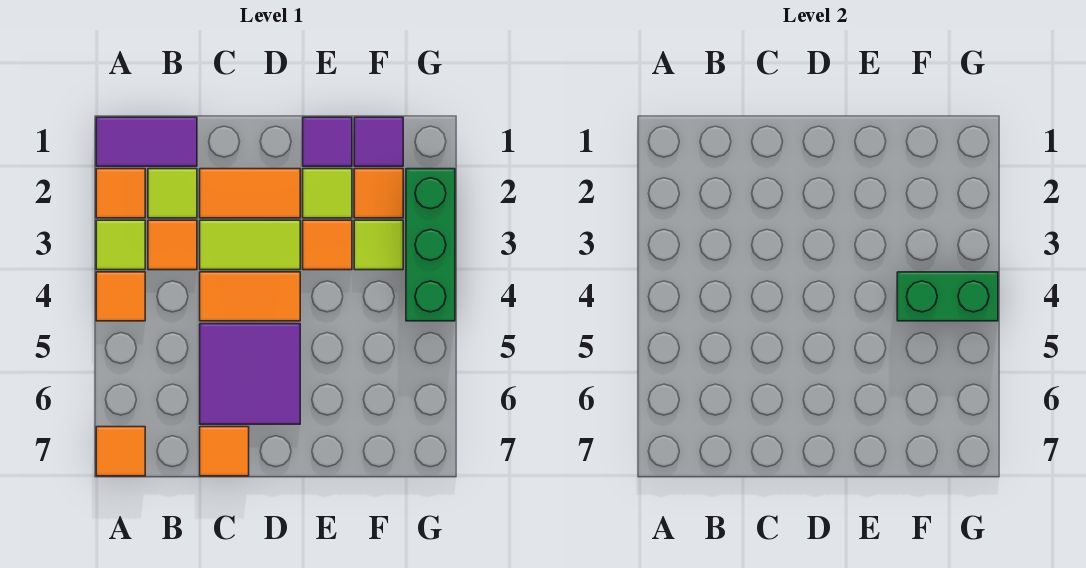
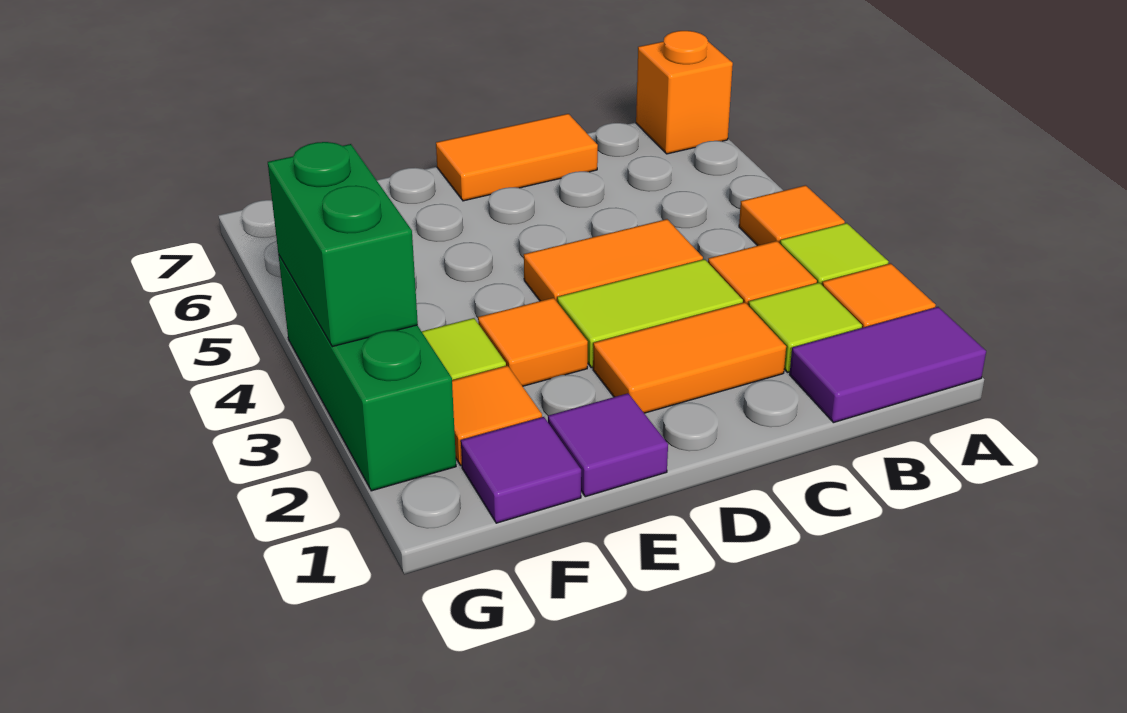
orange tile A7 level 1 -> orange brick A7 level 1
purple tile C5:D6 level 1 -> none
orange tile C7 level 1 -> orange tile C7:D7 level 1
lime tile E2 level 1 -> none
green brick F4:G4 level 2 -> green brick G3:G4 level 2

